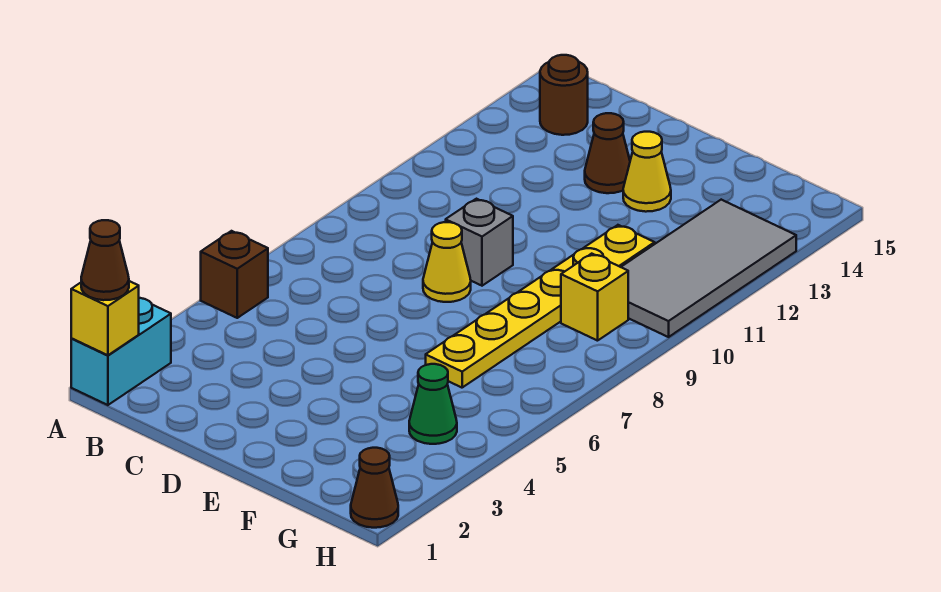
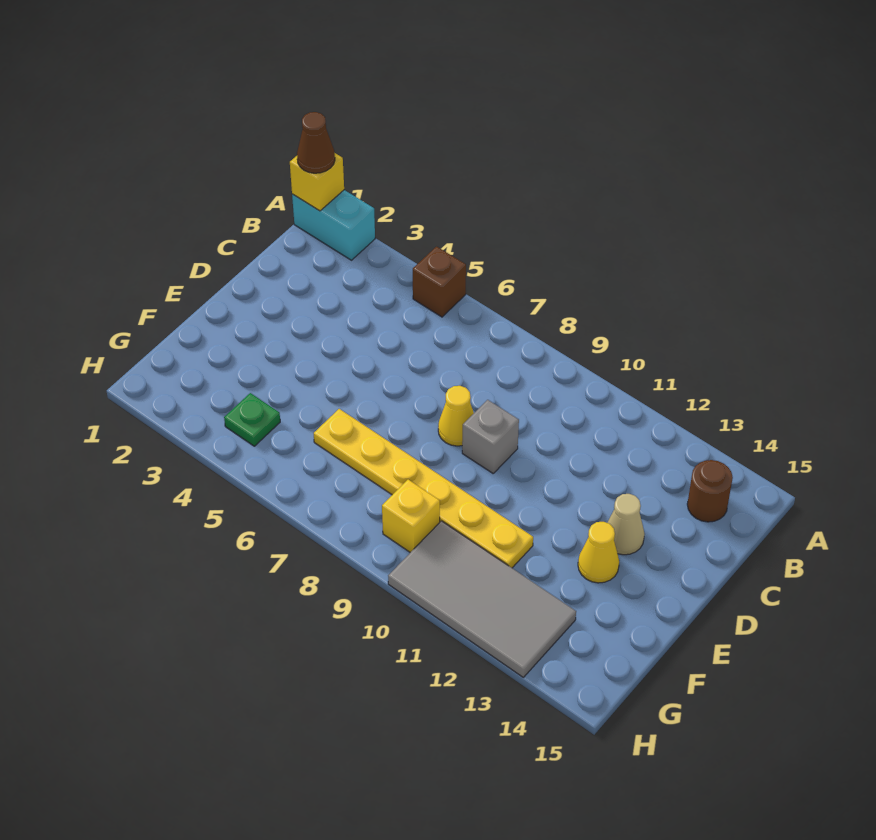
brown cone D13 level 1 -> tan cone D13 level 1
green cone G4 level 1 -> green plate G4 level 1
brown cone H1 level 1 -> none

